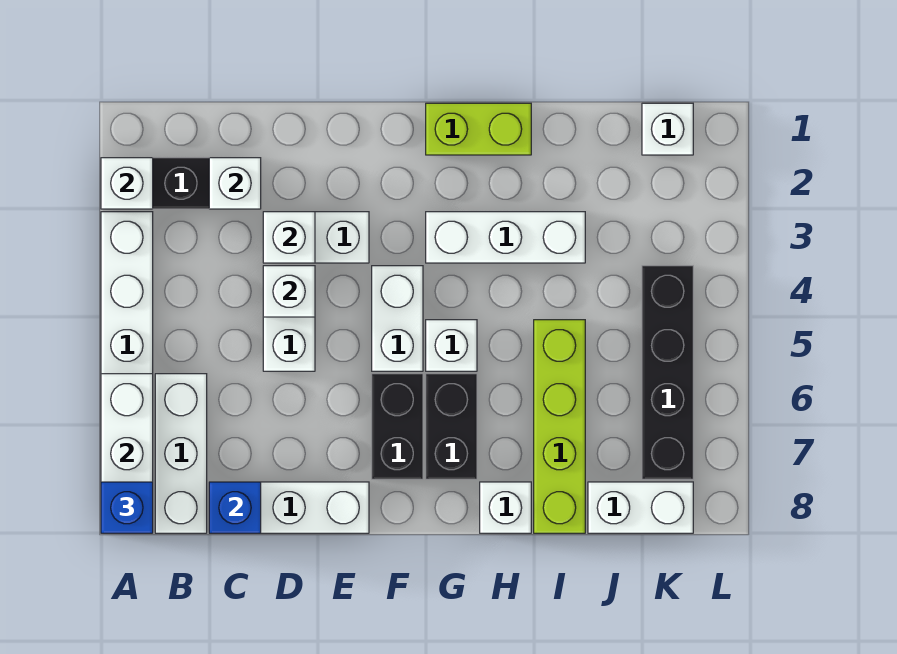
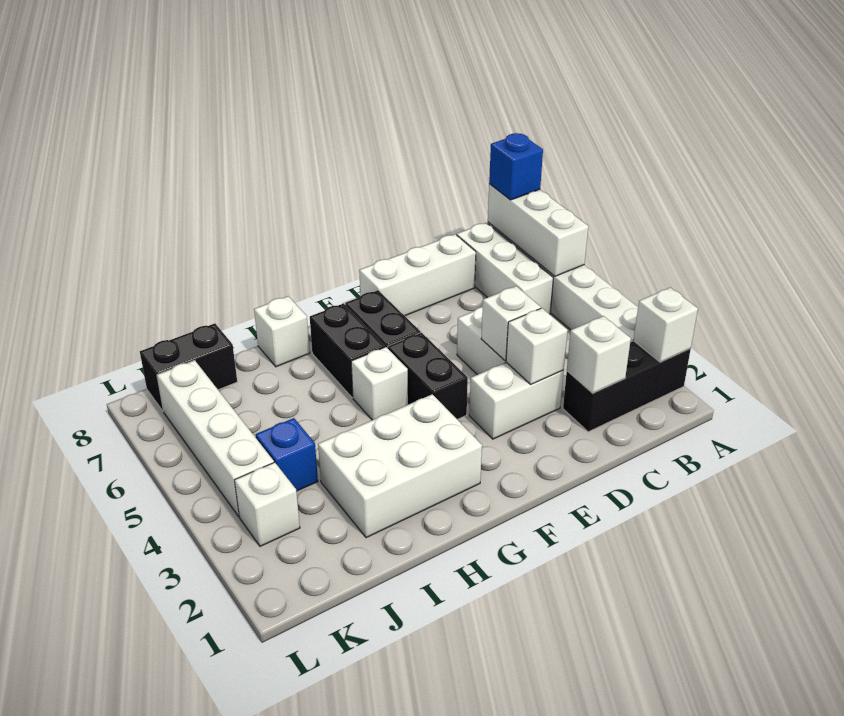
blue brick C8 level 2 -> blue brick J4 level 1
white brick F4:F5 level 1 -> black brick F4:F5 level 1
lime brick G1:H1 level 1 -> none
white brick G3:I3 level 1 -> white brick G2:I3 level 1
lime brick I5:I8 level 1 -> none
white brick J8:K8 level 1 -> black brick J8:K8 level 1
white brick K1 level 1 -> white brick K3 level 1
black brick K4:K7 level 1 -> white brick K4:K7 level 1

